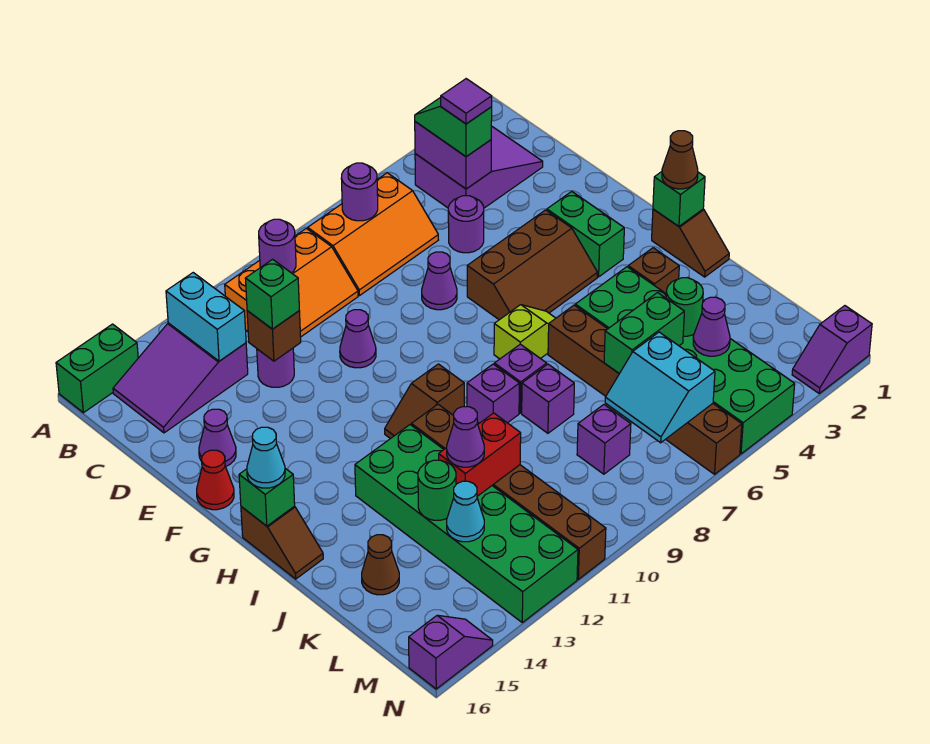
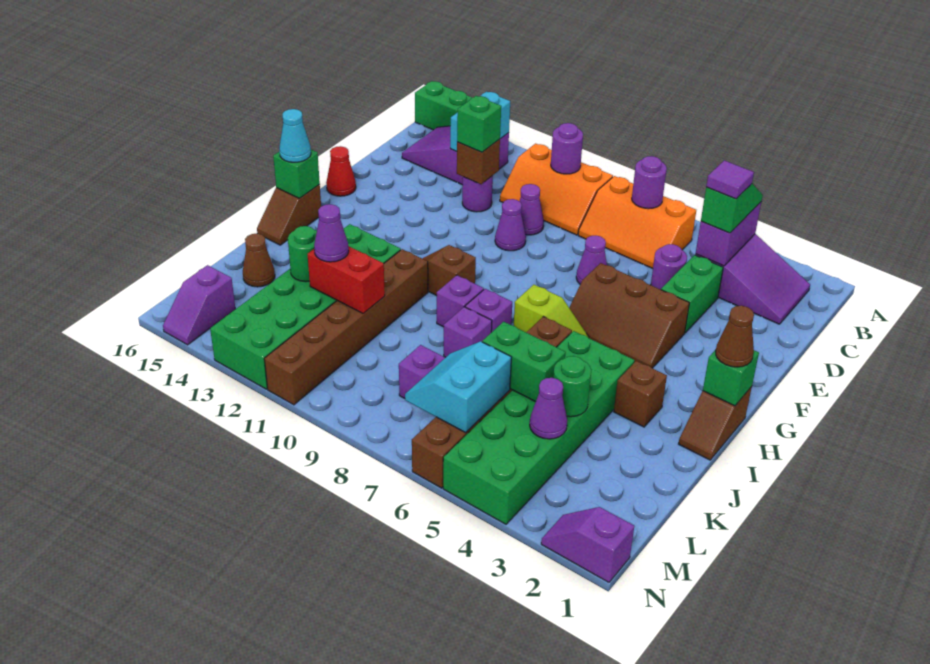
purple cone E15 level 1 -> purple cone D10 level 1
green brick F3:G3 level 1 -> green brick D4:E4 level 1
cyan cone L13 level 2 -> none
purple slope N15:N16 level 1 top 16 -> purple slope M15:N15 level 1 top M

